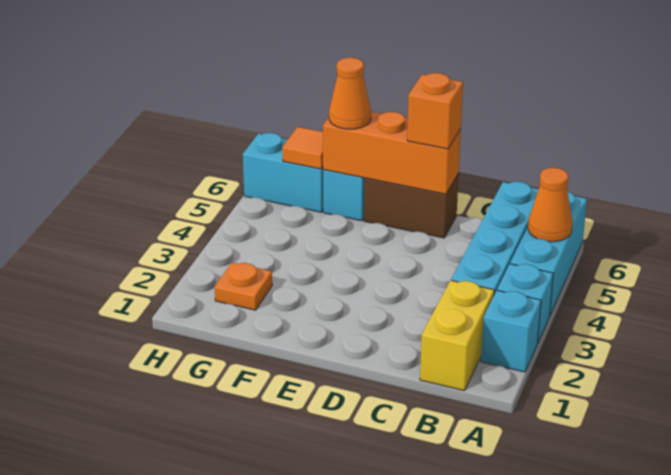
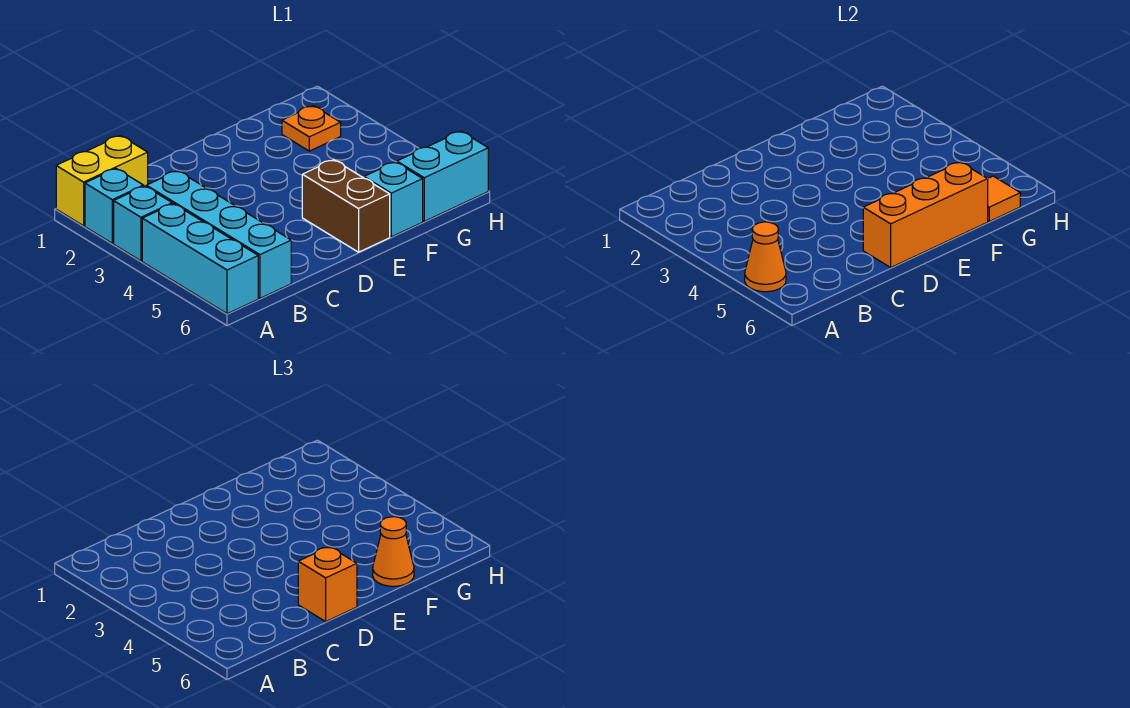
yellow brick B1:B2 level 1 -> yellow brick A1:B1 level 1
brown brick D6:E6 level 1 -> brown brick E5:E6 level 1

